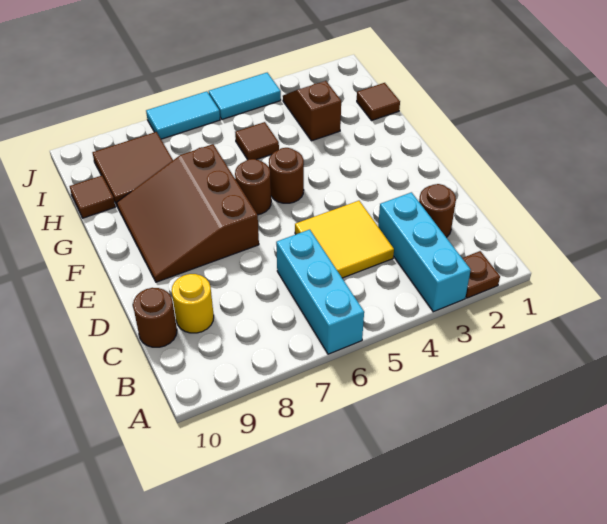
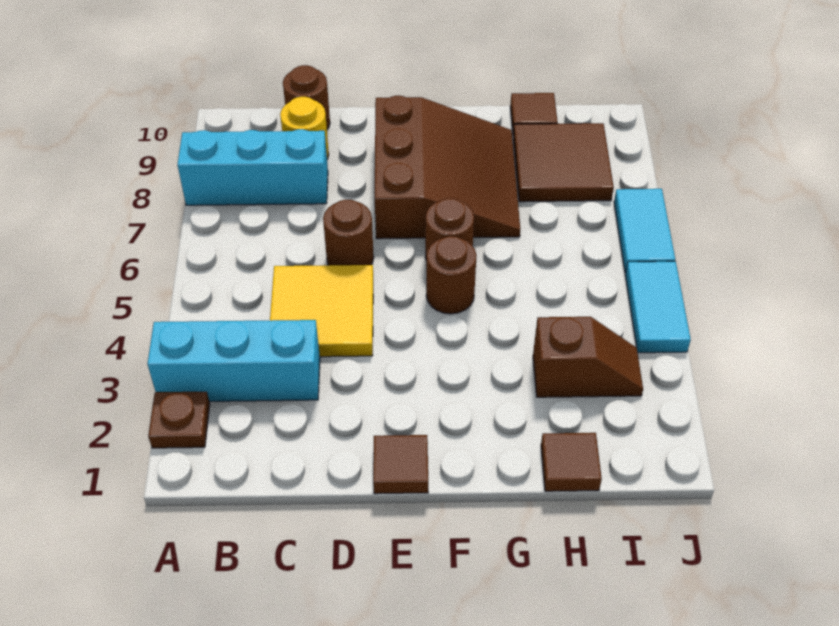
cyan brick A6:C6 level 1 -> cyan brick A8:C8 level 1
brown round brick C2 level 1 -> brown round brick D6 level 1
brown slope E7:G9 level 1 top 7 -> brown slope E7:G9 level 1 top E
brown tile H5 level 1 -> brown tile E1 level 1

